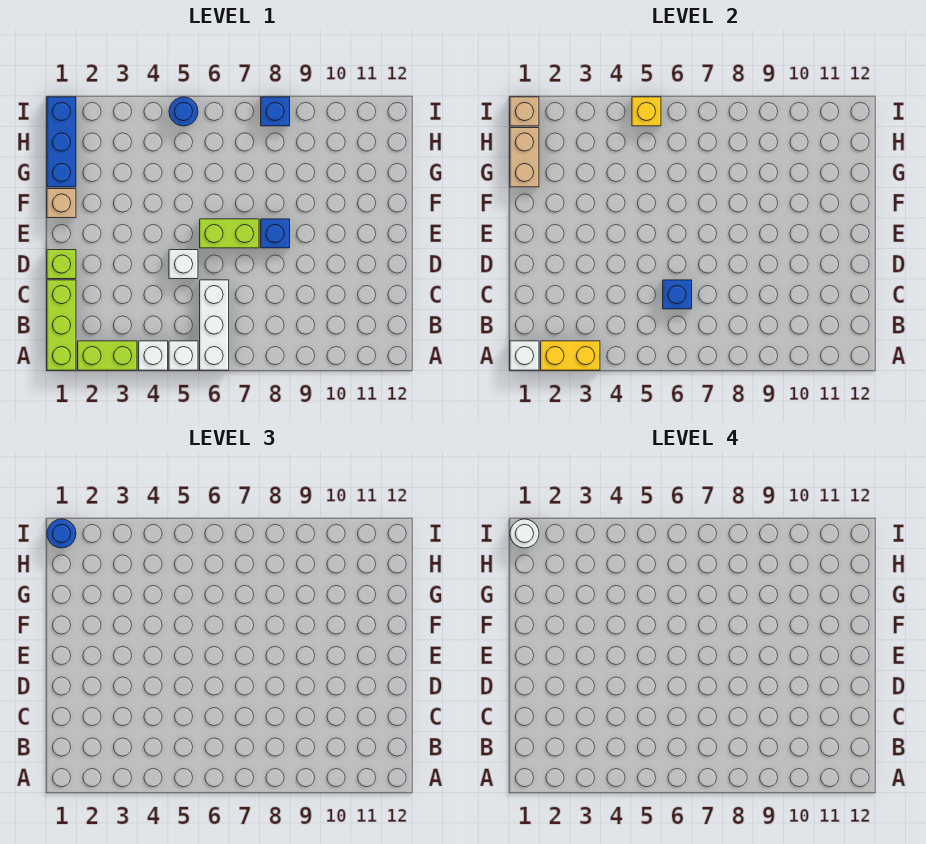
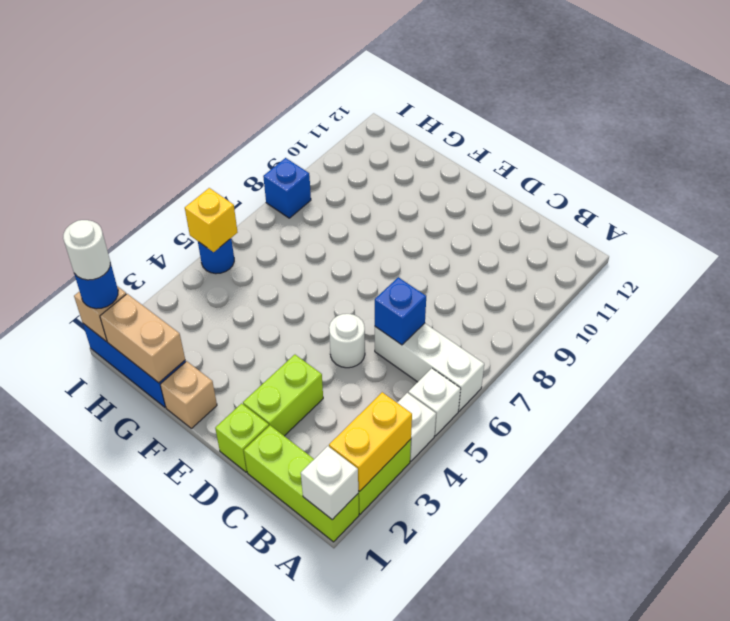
white brick D5 level 1 -> white round brick D5 level 1
lime brick E6:E7 level 1 -> lime brick D2:D3 level 1
blue brick E8 level 1 -> none

